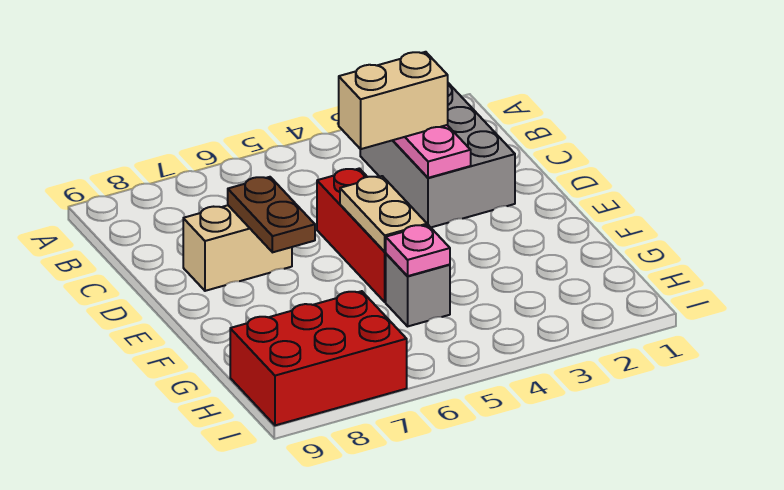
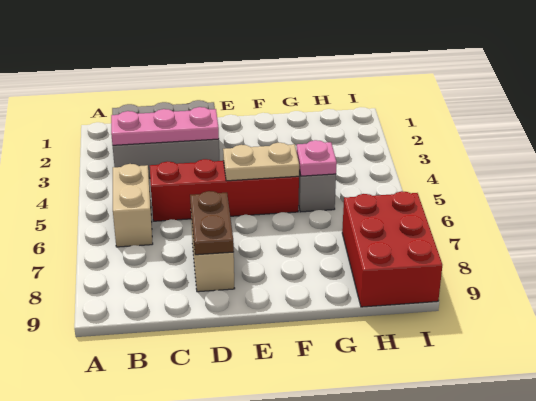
tan brick C3:C4 level 3 -> tan brick B5:B6 level 1
red brick D5:F5 level 1 -> red brick C5:F5 level 1
brown plate D7:E7 level 2 -> brown plate D7:D8 level 2

